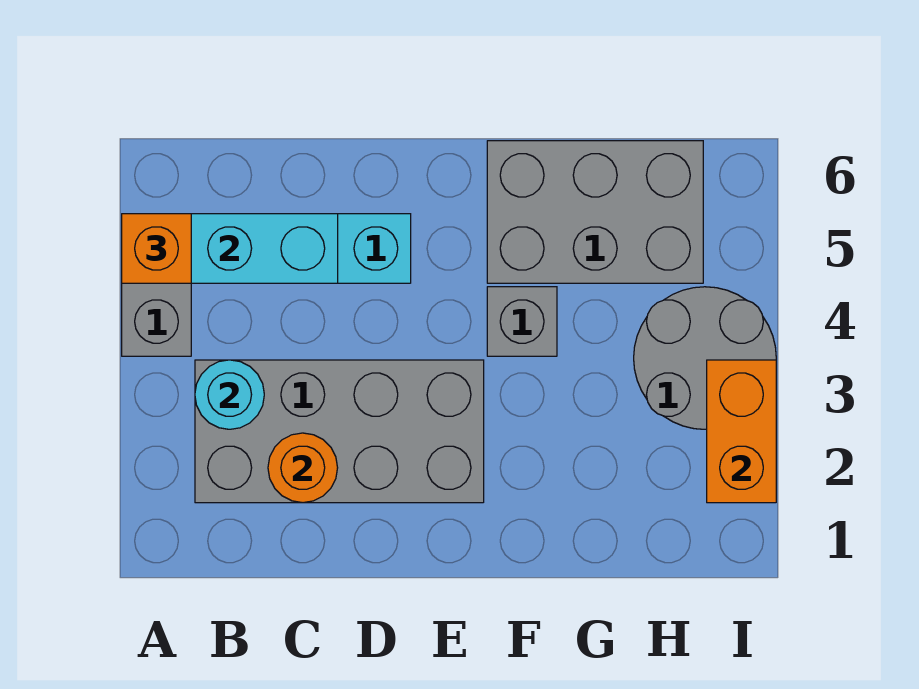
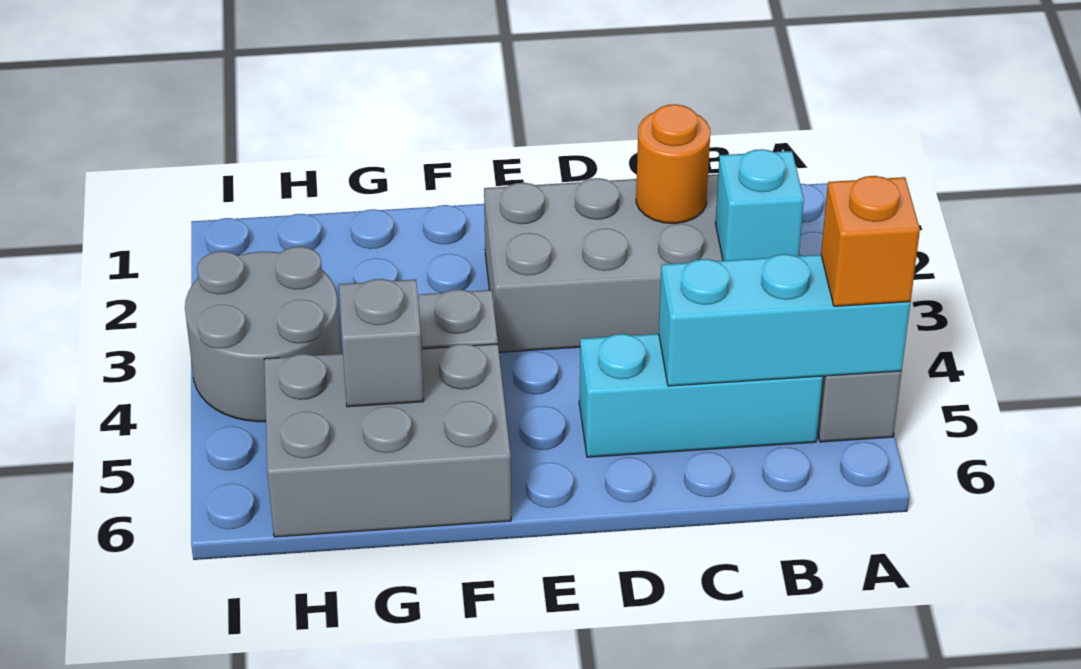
cyan round brick B3 level 2 -> cyan brick B3 level 2
none -> grey brick G5 level 2
orange brick I2:I3 level 2 -> none

